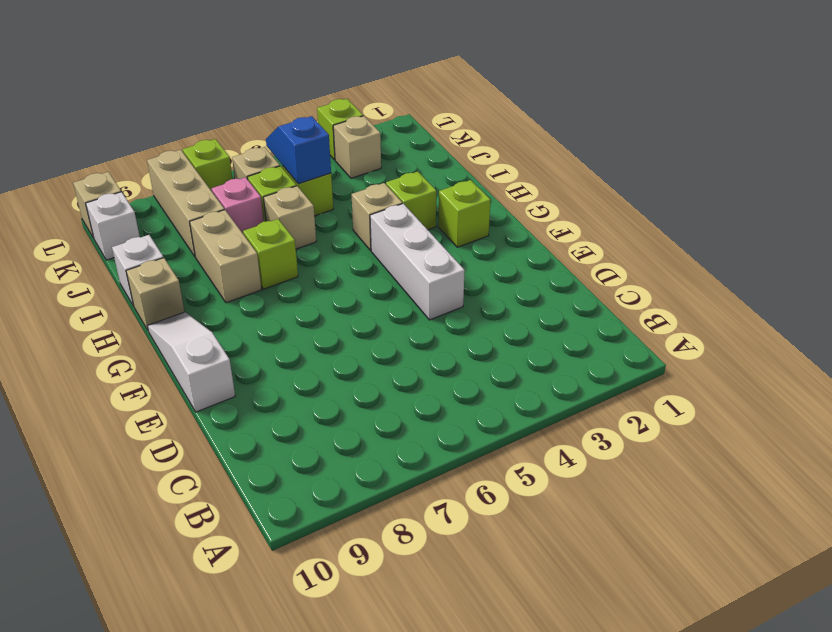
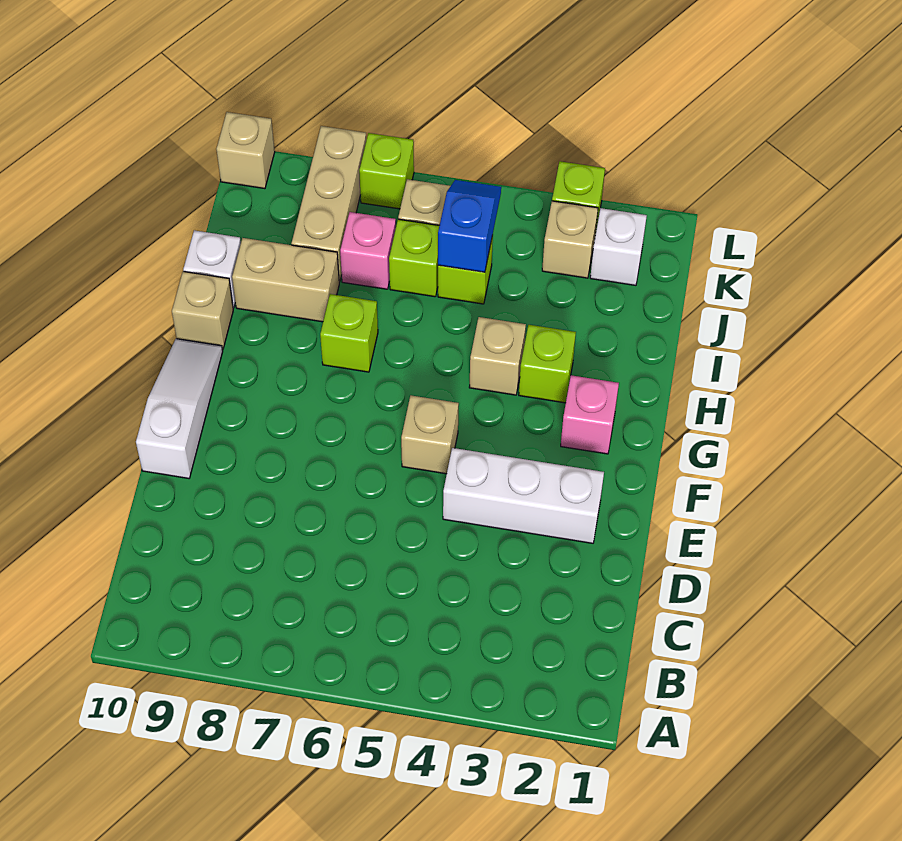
white brick E4:G4 level 1 -> white brick E2:E4 level 1
lime brick G2 level 1 -> pink brick G2 level 1
tan brick H8:I8 level 1 -> tan brick I8:I9 level 1
tan brick I6 level 1 -> tan brick F5 level 1
white brick K10 level 1 -> white brick K2 level 1

